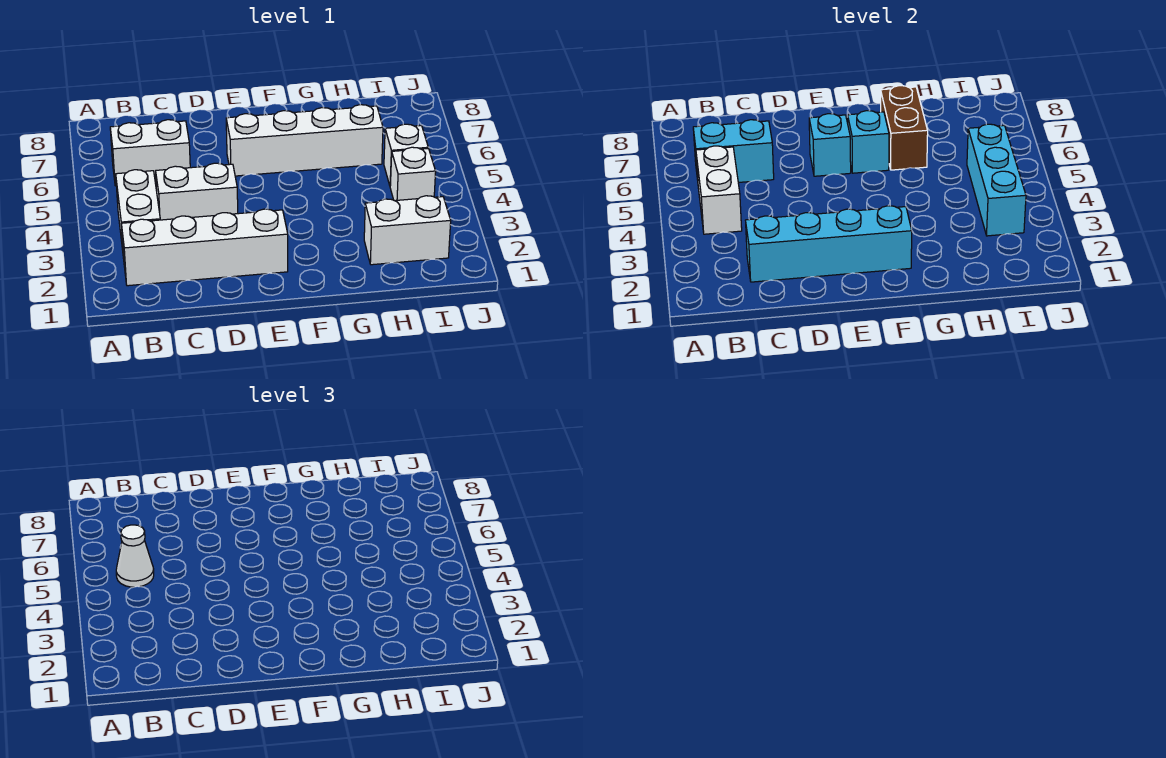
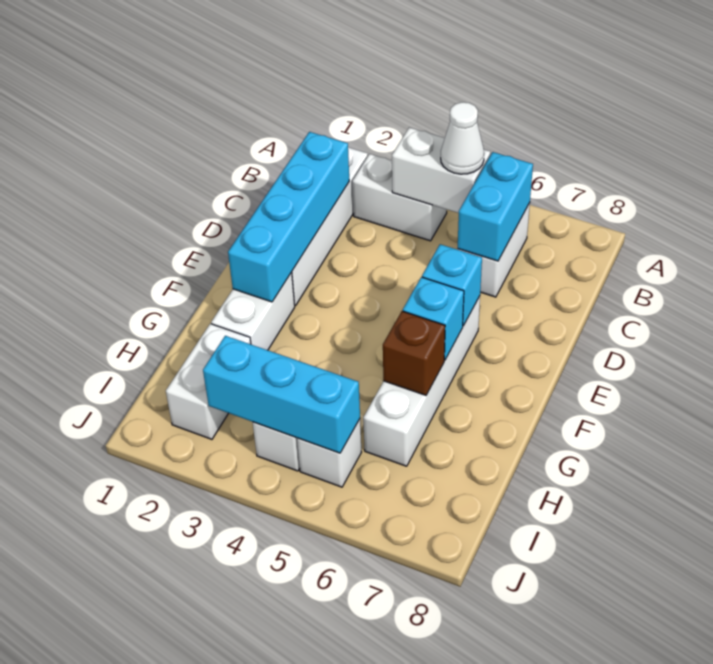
white brick C4:D4 level 1 -> white brick F2:G2 level 1
brown brick G6:G7 level 2 -> brown brick G6 level 2

